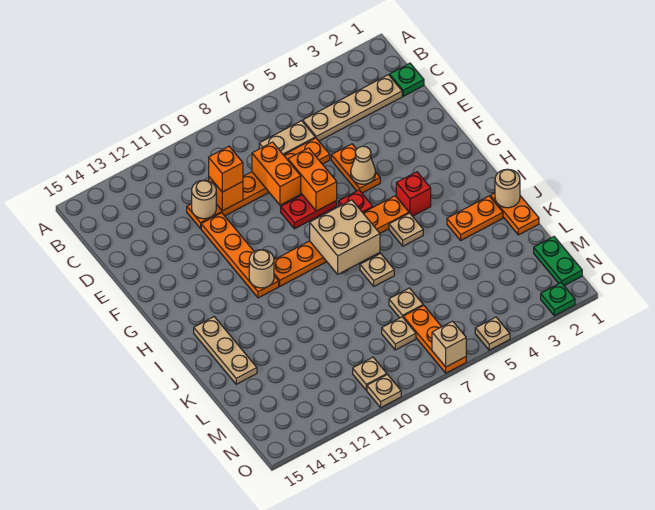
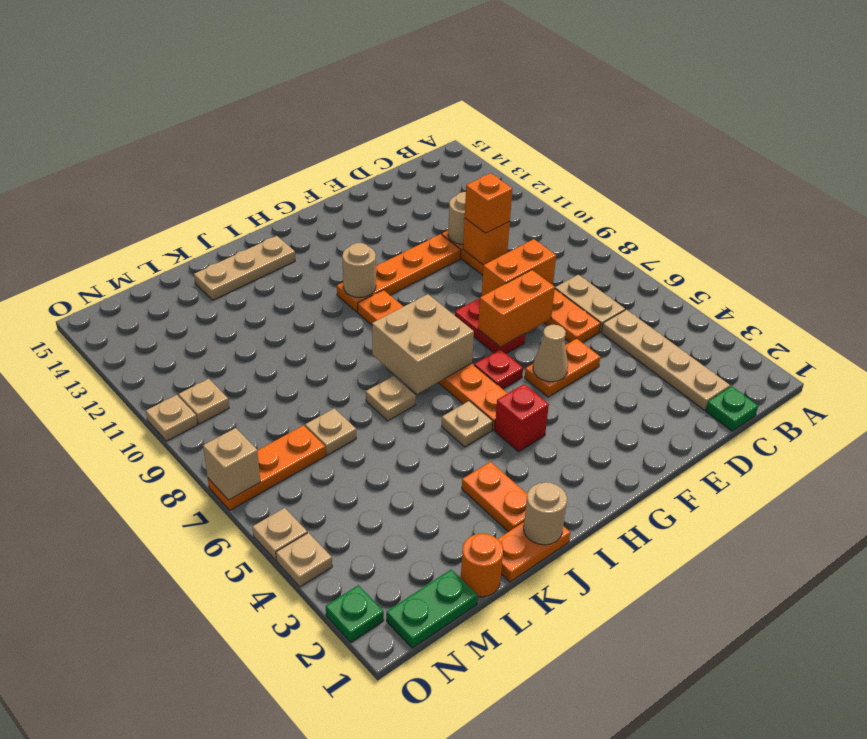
none -> orange round brick L1 level 1
tan plate M8 level 1 -> tan plate O4 level 1

